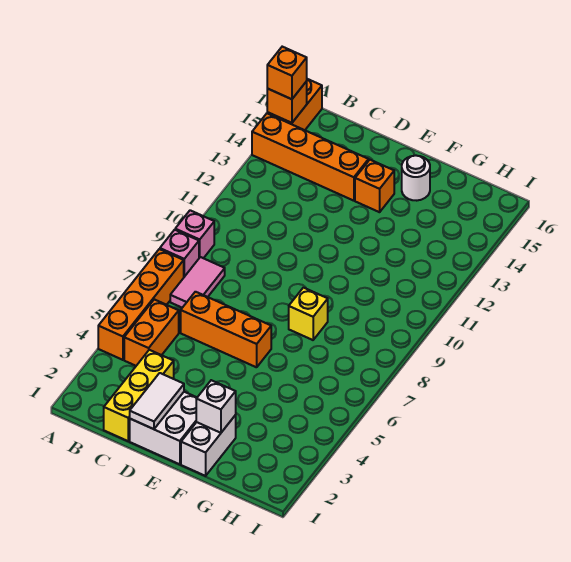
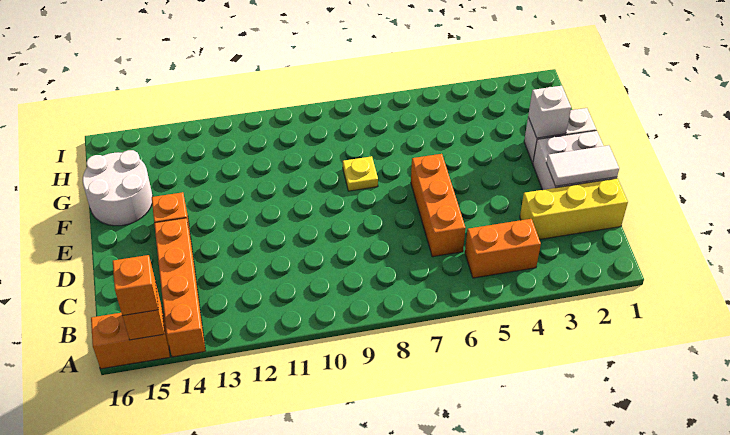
orange brick A4:A7 level 1 -> none
pink brick A8 level 1 -> none
pink brick A9 level 1 -> none
pink tile B7:B8 level 1 -> none
yellow brick F8 level 1 -> yellow plate F8 level 1
white round brick F15 level 1 -> white round brick F15:G16 level 1

